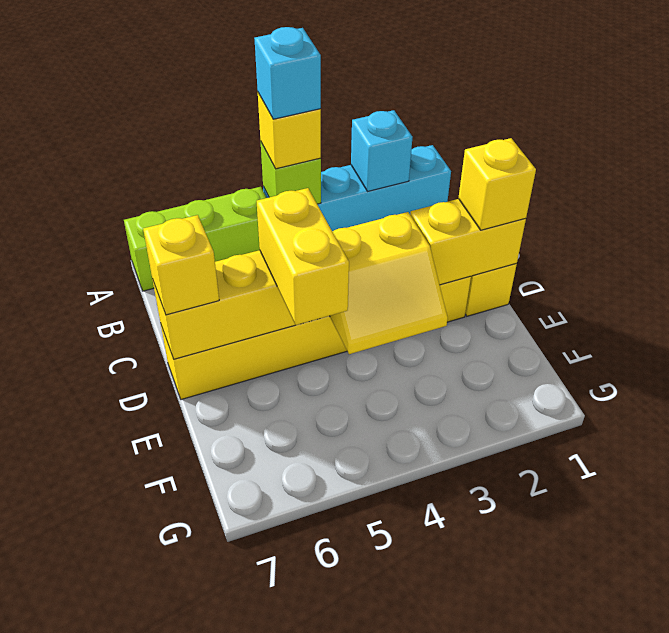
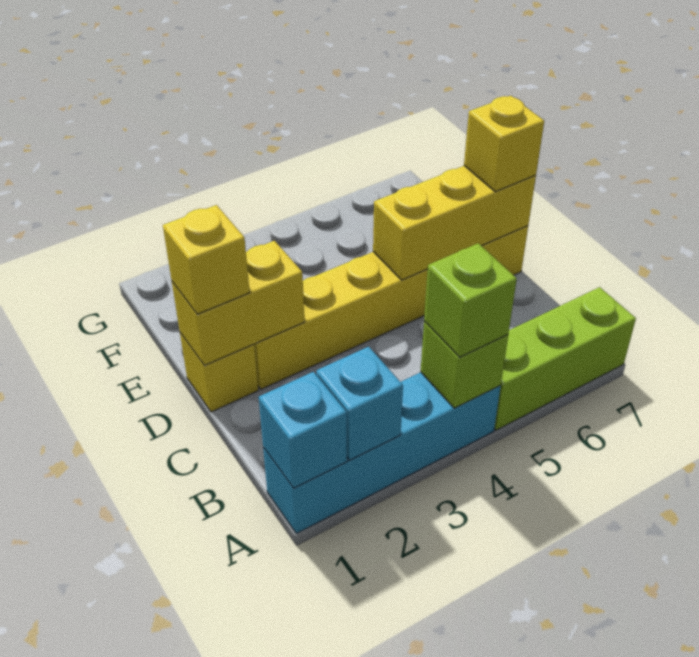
yellow brick A4 level 3 -> lime brick A4 level 3
cyan brick A4 level 4 -> cyan brick A1 level 2
yellow slope D3:E4 level 2 top D -> none
yellow brick D5:E5 level 3 -> none

